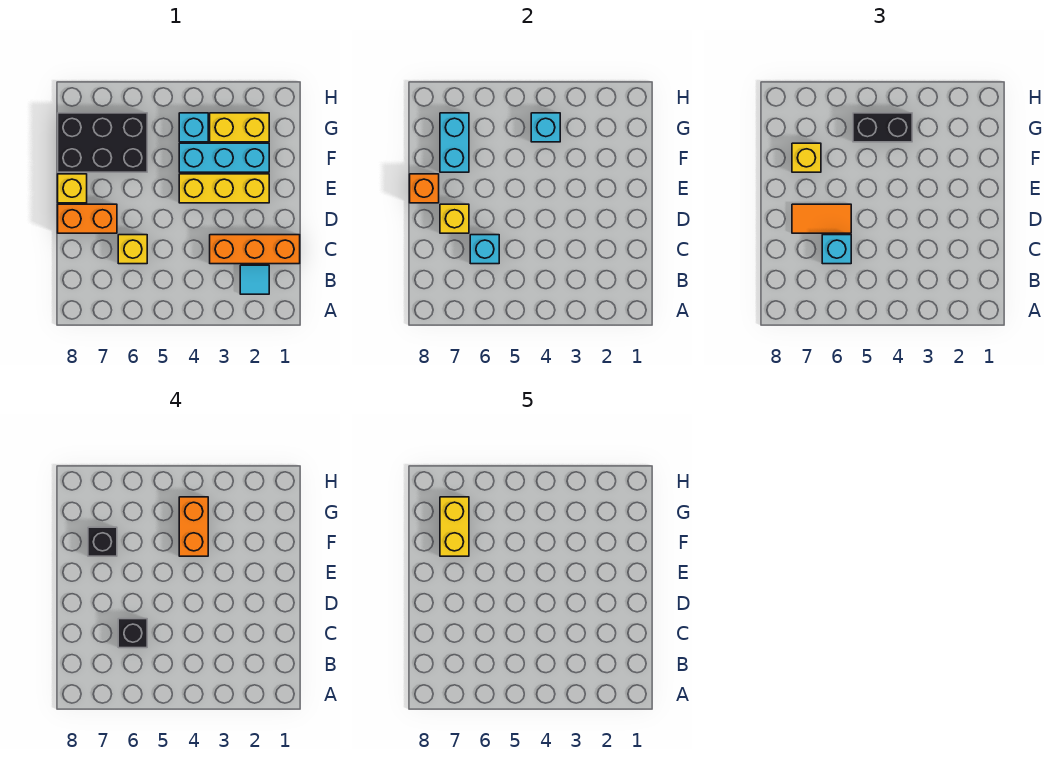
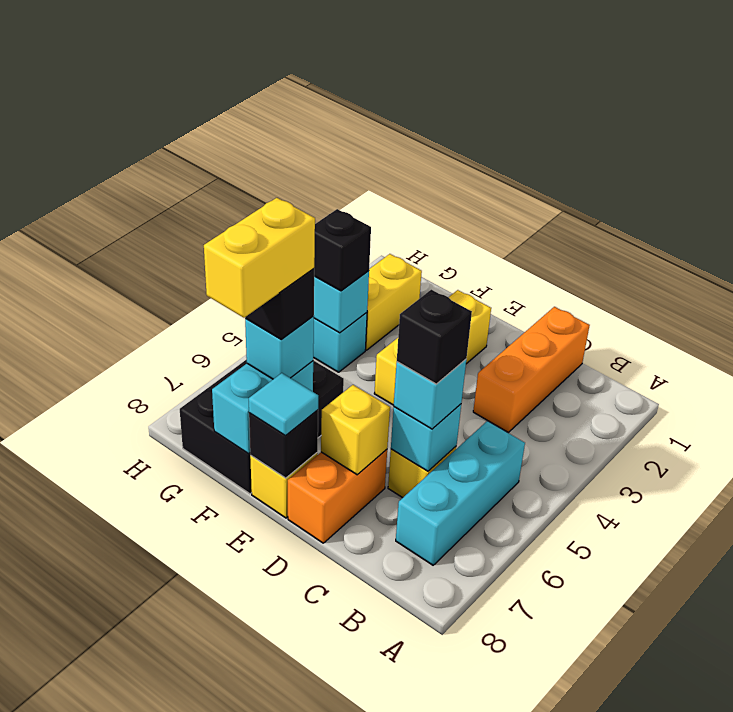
cyan tile B2 level 1 -> cyan tile E8 level 3
orange tile D6:D7 level 3 -> none
orange brick E8 level 2 -> black brick E8 level 2
cyan brick F2:F4 level 1 -> cyan brick B5:B7 level 1
orange brick F4:G4 level 4 -> none
cyan brick F7:G7 level 2 -> cyan brick F7:F8 level 2
yellow brick F7 level 3 -> cyan brick F7 level 3
yellow brick F7:G7 level 5 -> yellow brick F7:F8 level 5
black brick G4:G5 level 3 -> black brick G4 level 3

